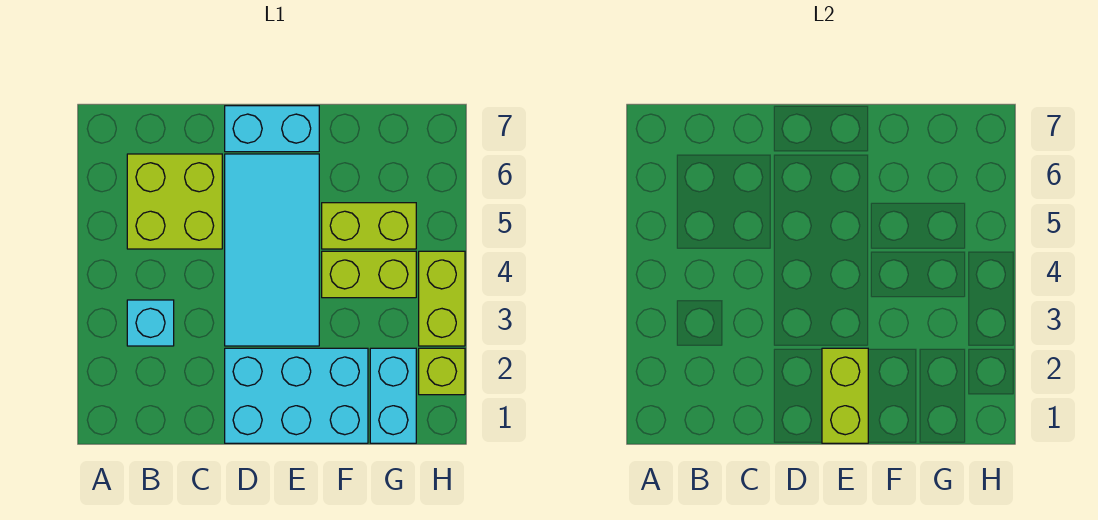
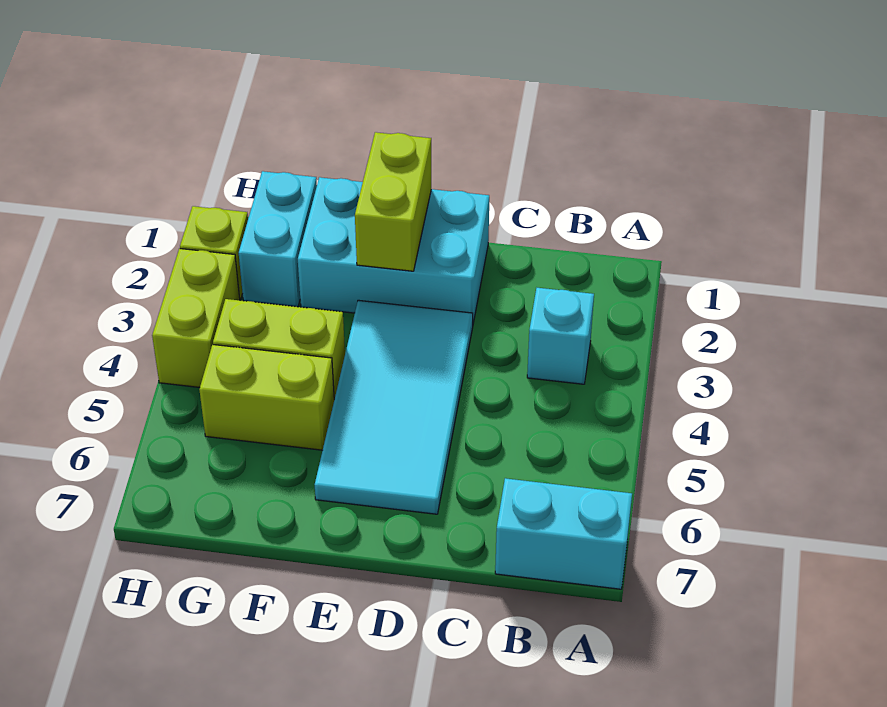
lime brick B5:C6 level 1 -> none
cyan brick D7:E7 level 1 -> cyan brick A7:B7 level 1

